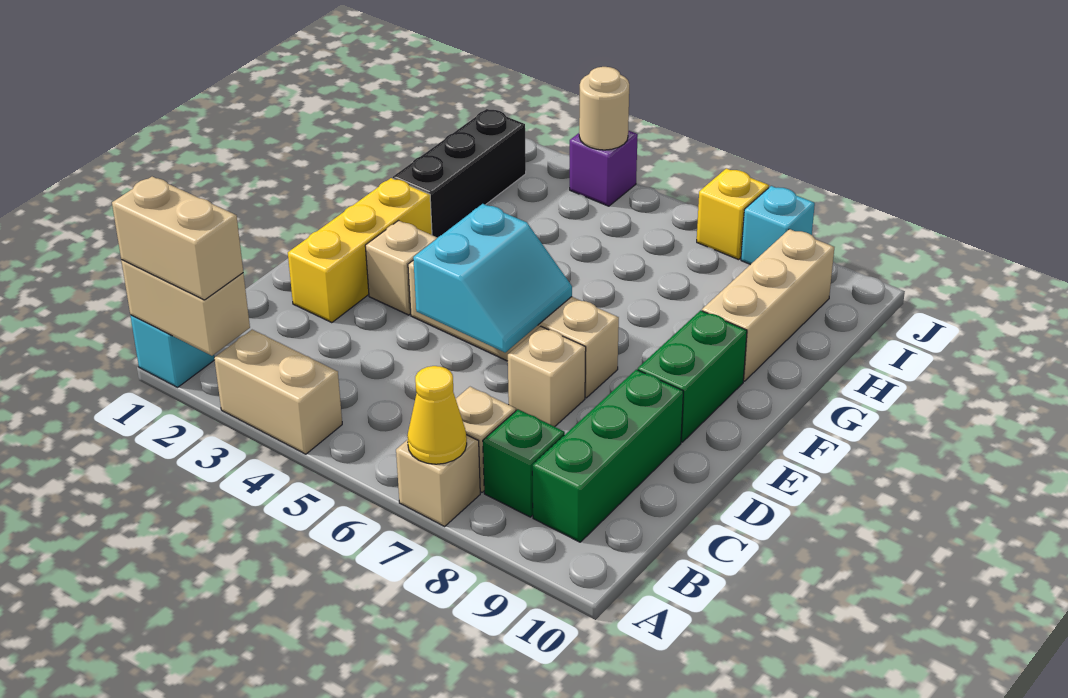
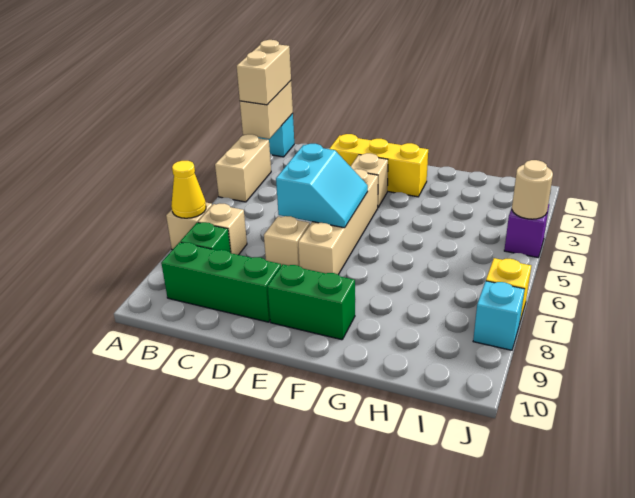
cyan slope D5:E6 level 2 top 5 -> cyan slope D5:E6 level 2 top D
black brick G2:I2 level 1 -> none
tan brick G9:I9 level 1 -> none

